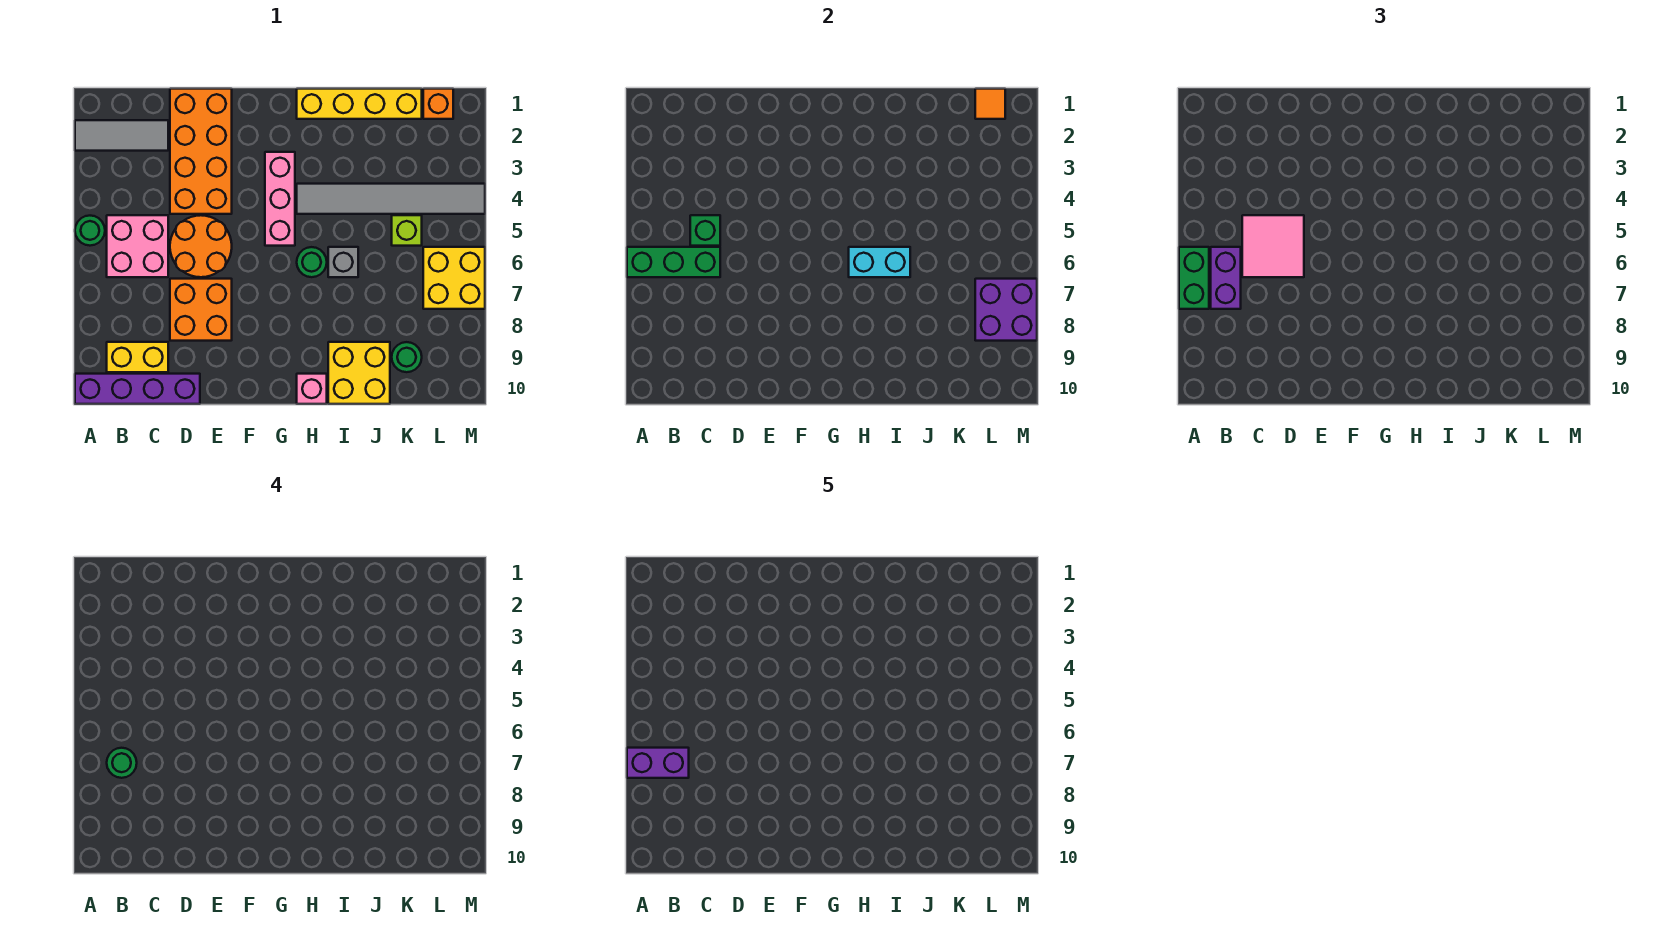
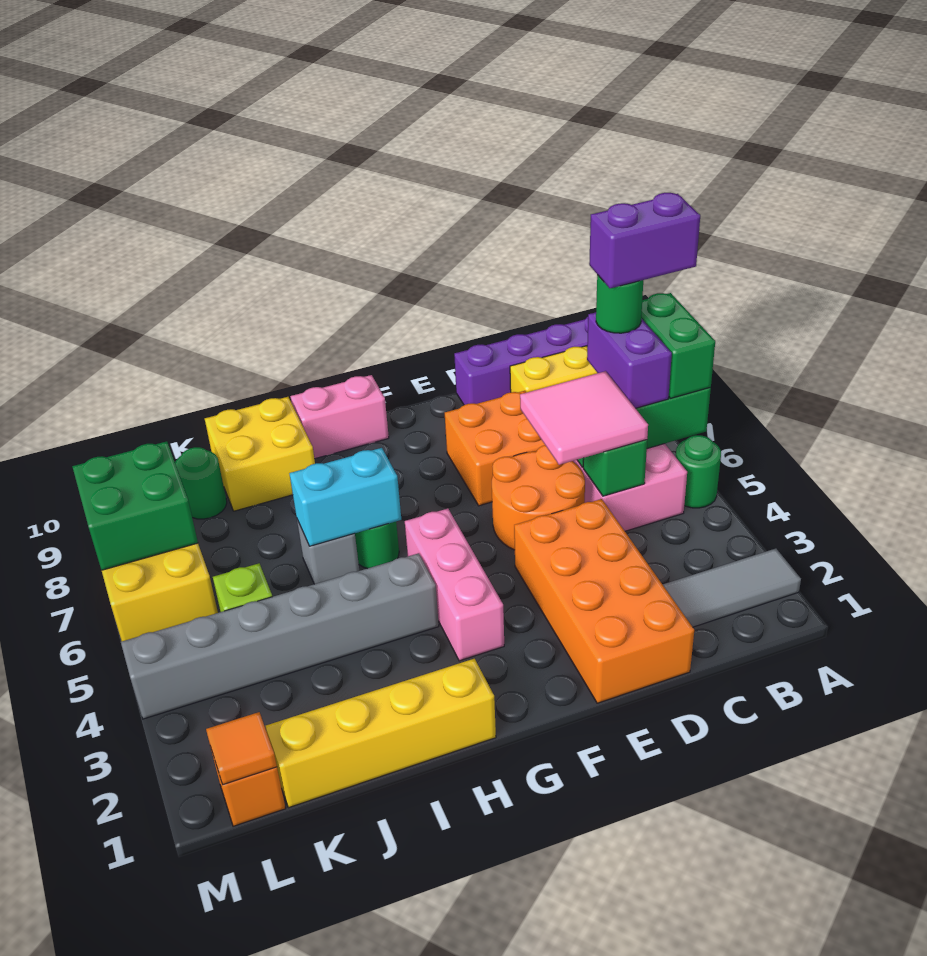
grey tile H4:M4 level 1 -> grey brick H4:M4 level 1
pink brick H10 level 1 -> pink brick G10:H10 level 1
purple brick L7:M8 level 2 -> green brick L7:M8 level 2

